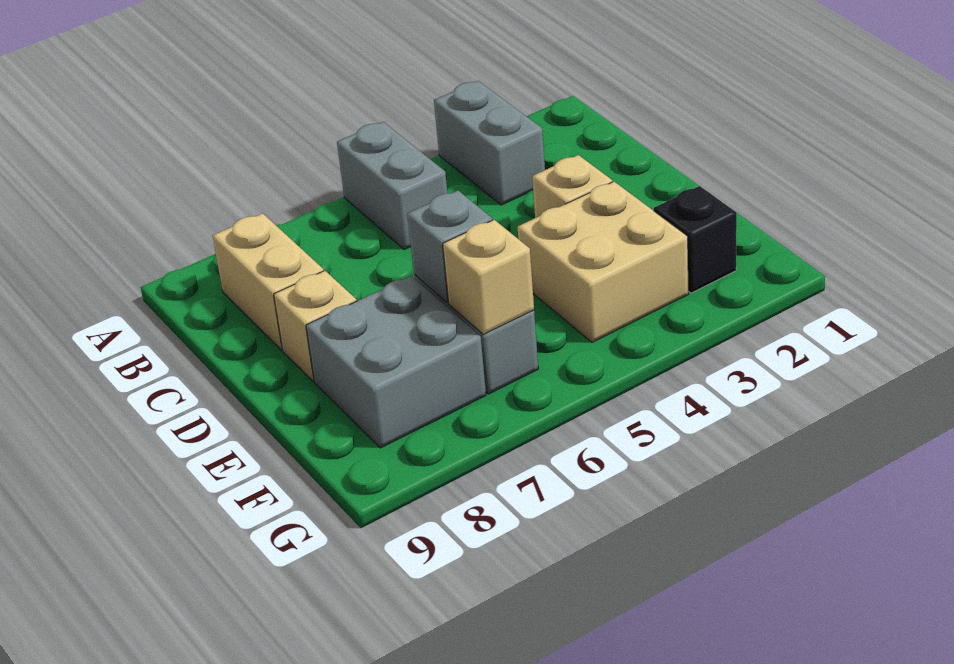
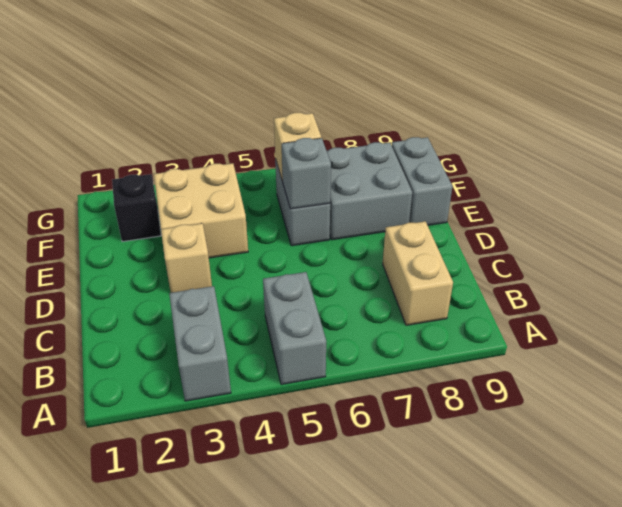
tan brick D8 level 1 -> none
none -> grey brick E9:F9 level 1

